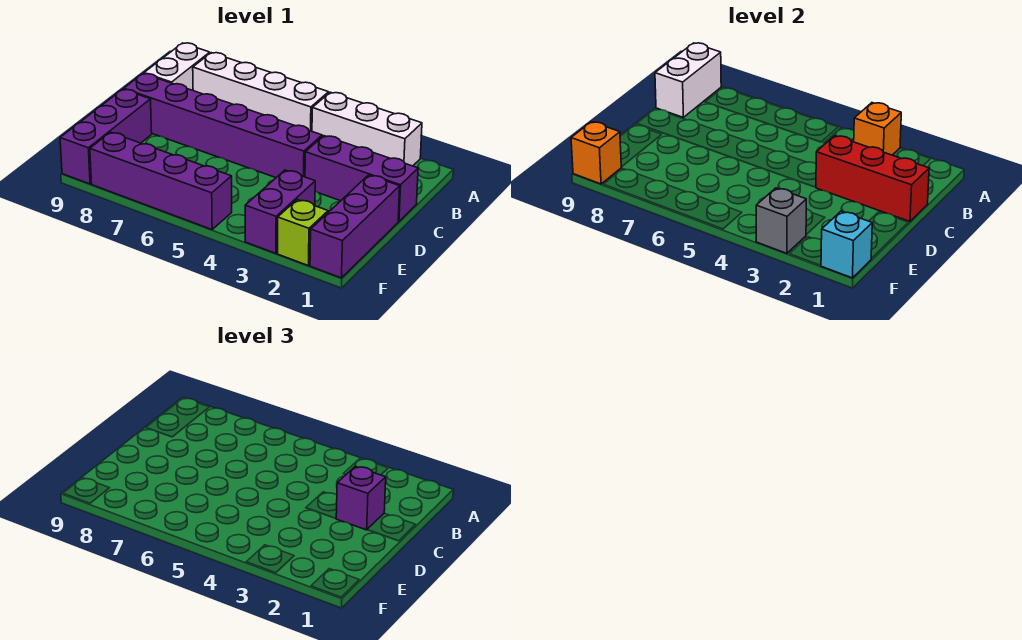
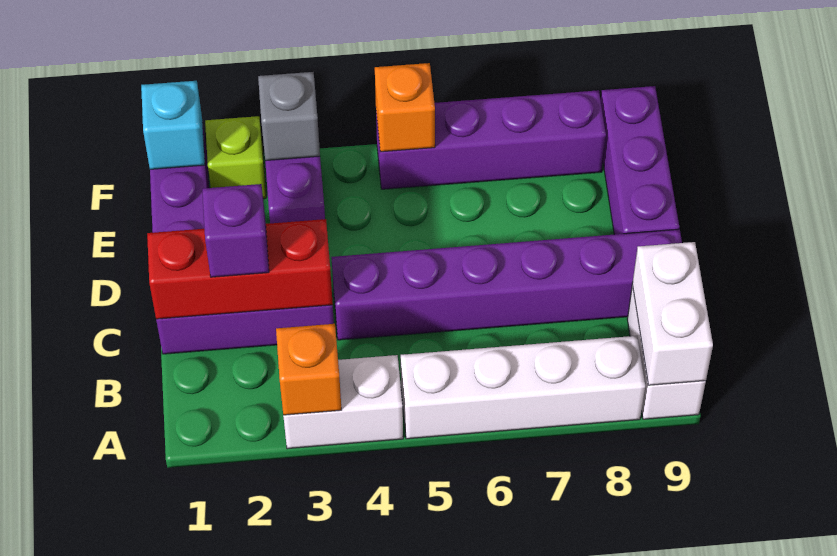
white brick A2:A4 level 1 -> white brick A3:A4 level 1
orange brick F9 level 2 -> orange brick F5 level 2

